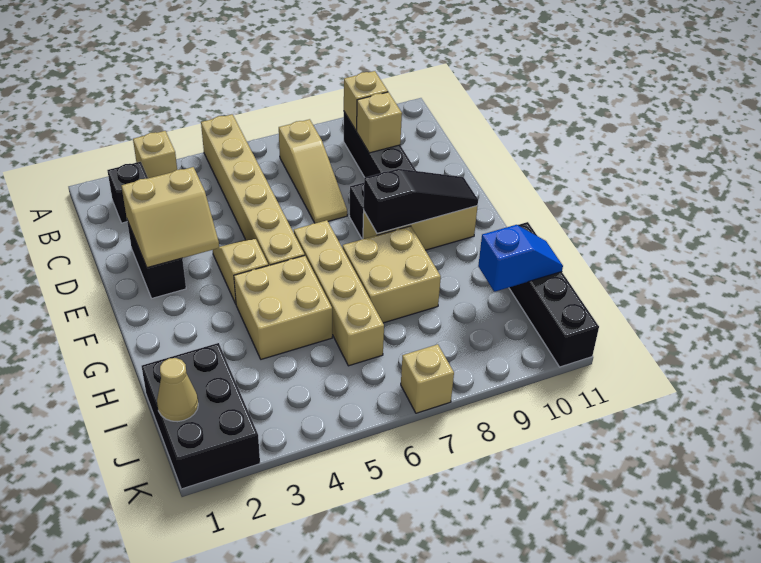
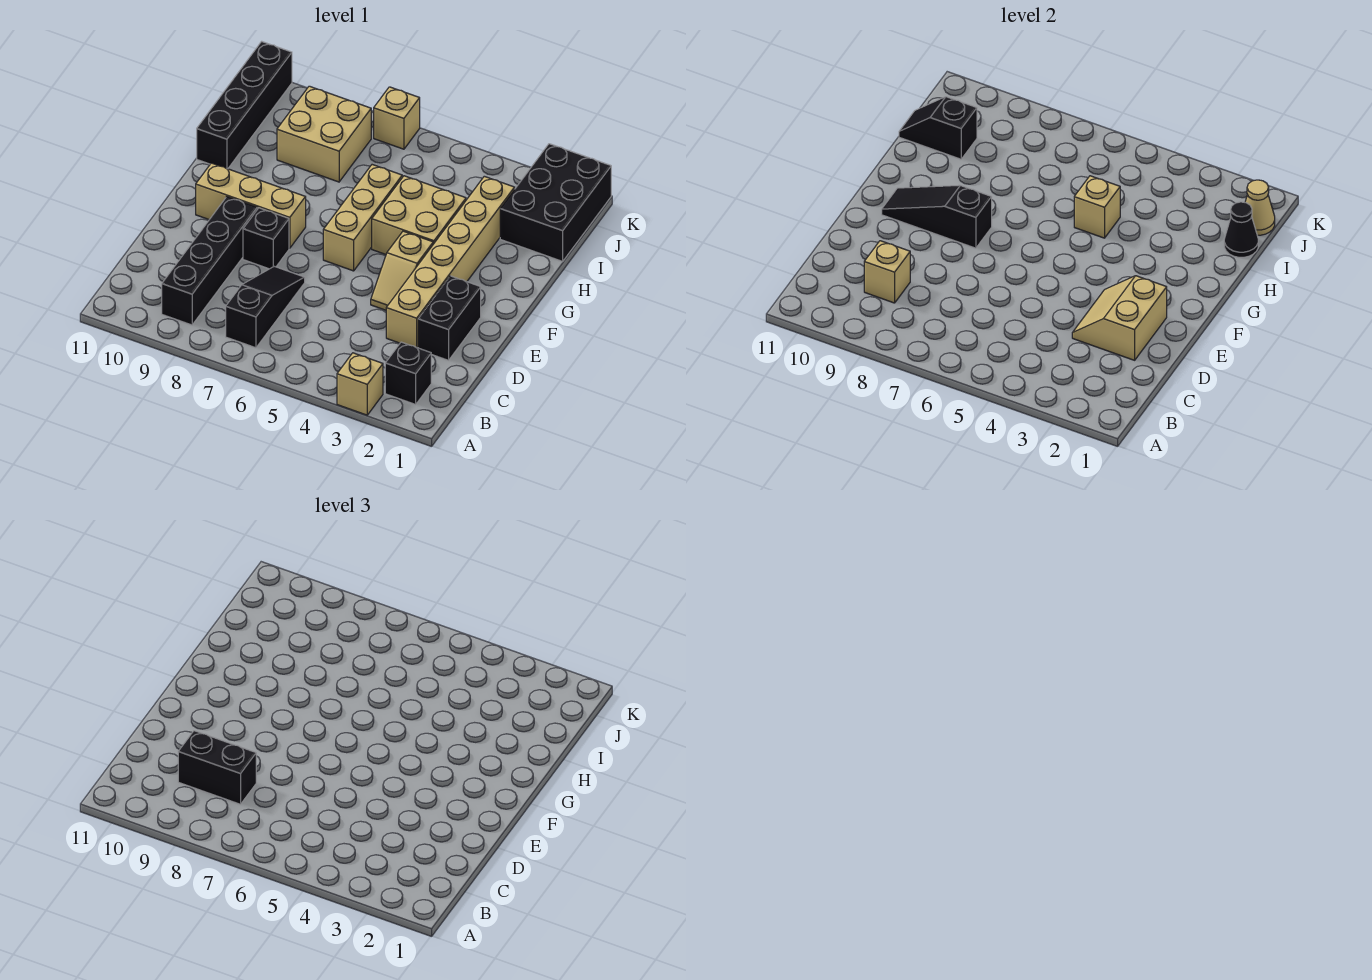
tan brick A5:F5 level 1 -> tan brick D3:I3 level 1
tan slope B7:D7 level 1 top B -> black slope B7:D7 level 1 top B
tan brick B9 level 2 -> tan brick H5 level 2
none -> black brick C8:C9 level 3
tan slope D2:E3 level 2 top D -> tan slope D2:E3 level 2 top 2
tan brick F6:I6 level 1 -> tan brick F6:H6 level 1
tan brick G7:H8 level 1 -> tan brick I8:J9 level 1
none -> black cone I1 level 2
blue slope I10:I11 level 2 top 10 -> black slope I10:I11 level 2 top 10

